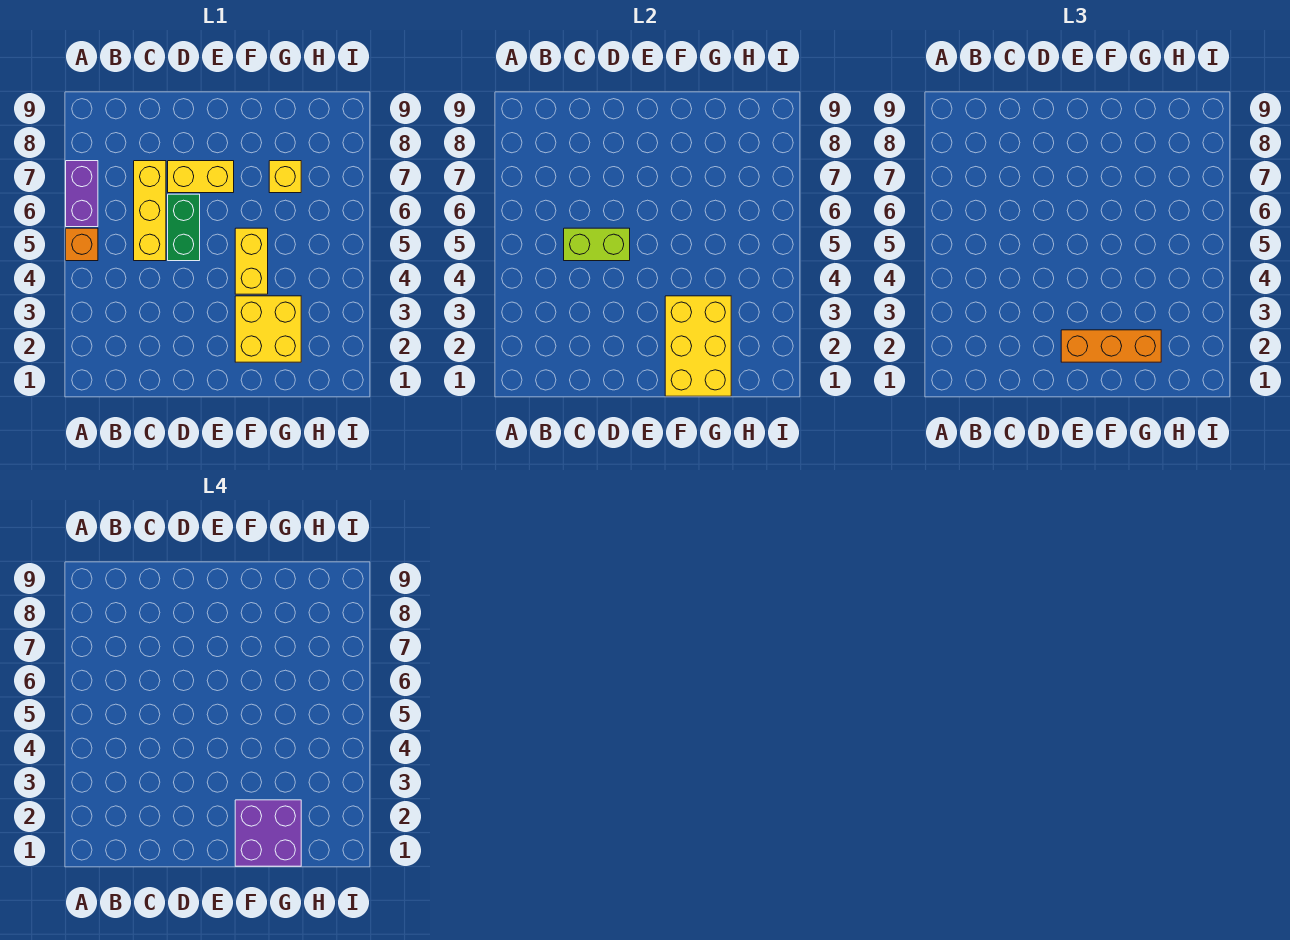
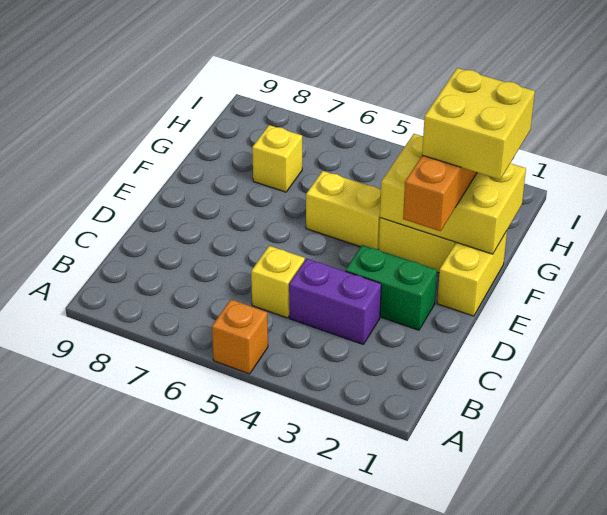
purple brick A6:A7 level 1 -> purple brick C3:C4 level 1
yellow brick C5:C7 level 1 -> yellow brick C5 level 1
lime brick C5:D5 level 2 -> none
green brick D5:D6 level 1 -> green brick D2:D3 level 1
yellow brick D7:E7 level 1 -> yellow brick E1:F1 level 1
purple brick F1:G2 level 4 -> yellow brick F1:G2 level 4

